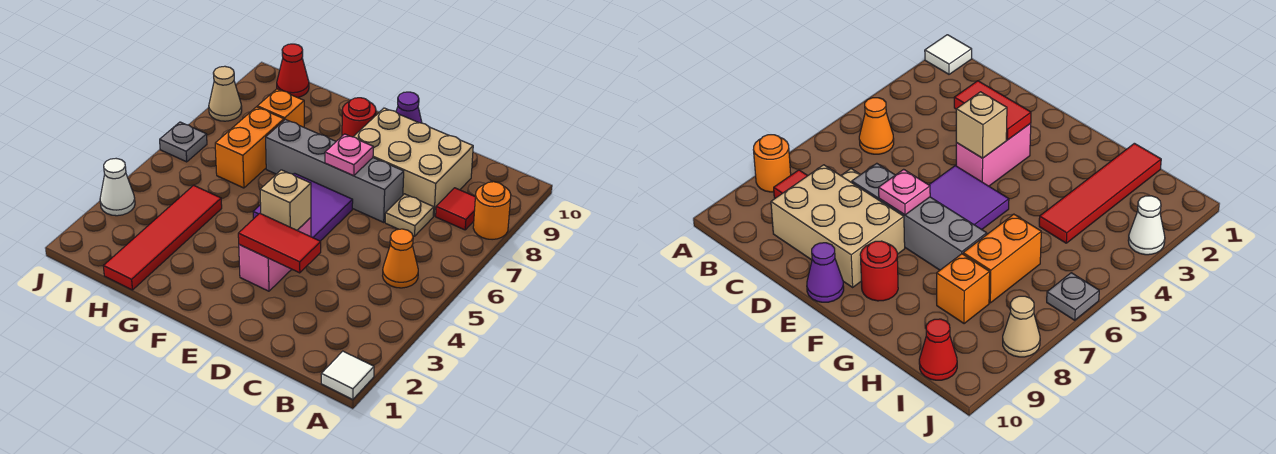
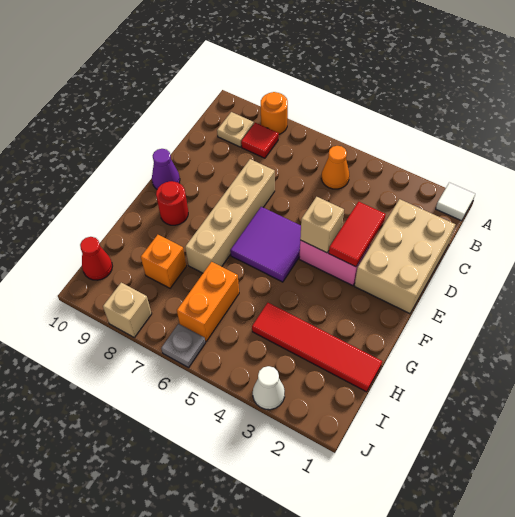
tan plate C7 level 1 -> tan plate B9 level 1
tan brick C8:E9 level 1 -> tan brick C1:E2 level 1
grey brick D7:G7 level 1 -> tan brick D7:G7 level 1
pink plate E7 level 2 -> none
orange brick H6:H7 level 1 -> orange brick H6:I6 level 1
tan cone J8 level 1 -> tan brick J8 level 1

